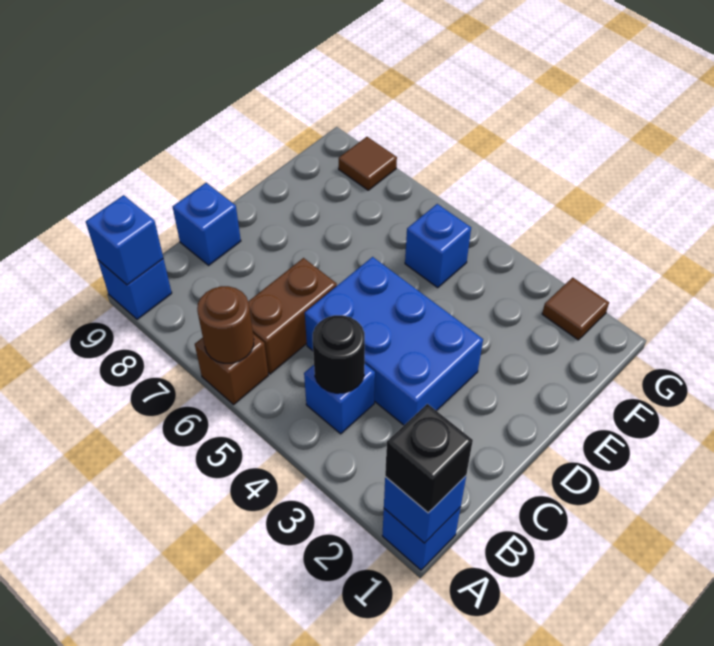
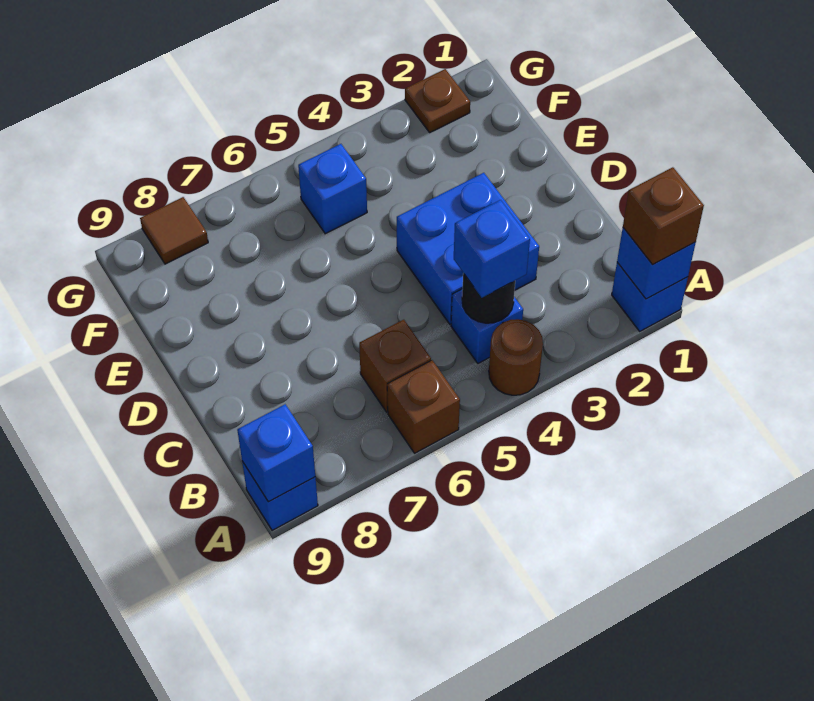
black brick A1 level 3 -> brown brick A1 level 3
brown round brick A6 level 2 -> brown round brick A4 level 1
brown brick B6:C6 level 1 -> brown brick B6 level 1
blue brick C3:D5 level 1 -> blue brick C3:D4 level 1
blue brick C9 level 1 -> blue brick B4 level 3
brown tile G2 level 1 -> brown plate G2 level 1

